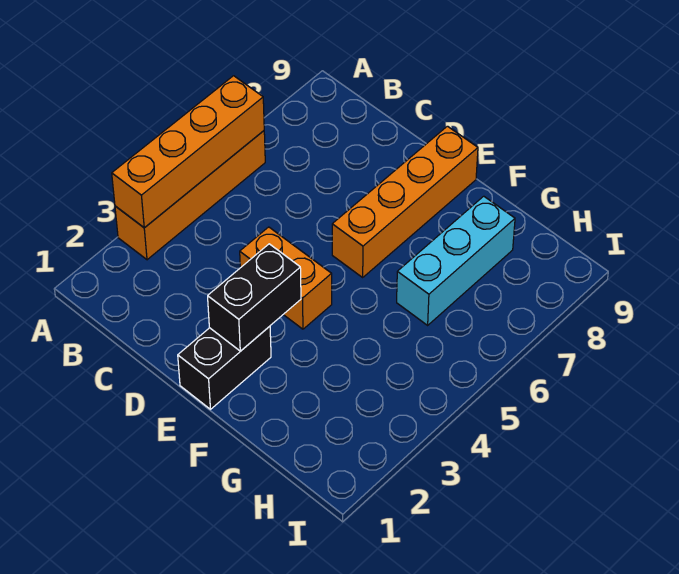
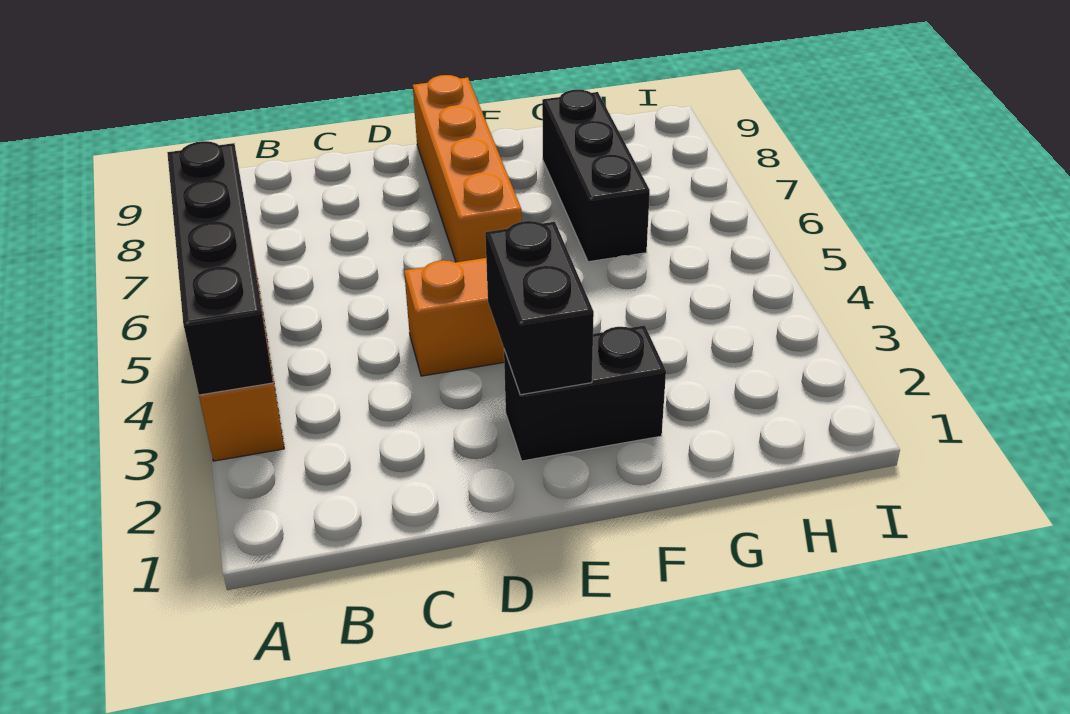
orange brick A3:A6 level 2 -> black brick A3:A6 level 2
black brick E1:E2 level 1 -> black brick E2:F2 level 1
cyan brick G6:G8 level 1 -> black brick G6:G8 level 1

